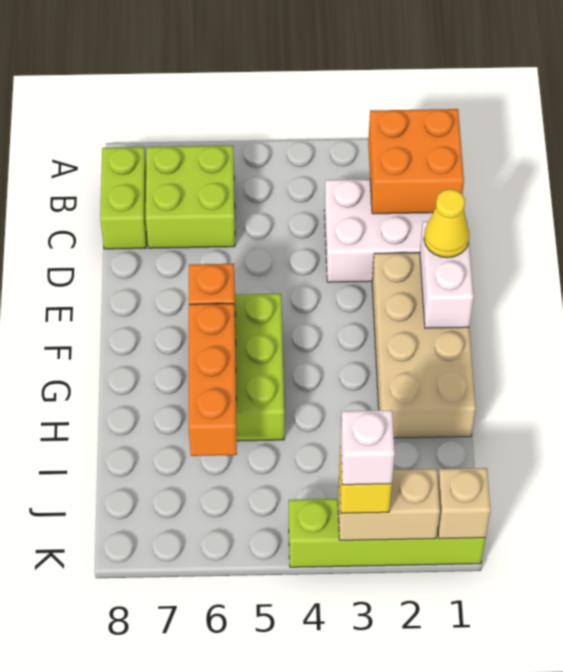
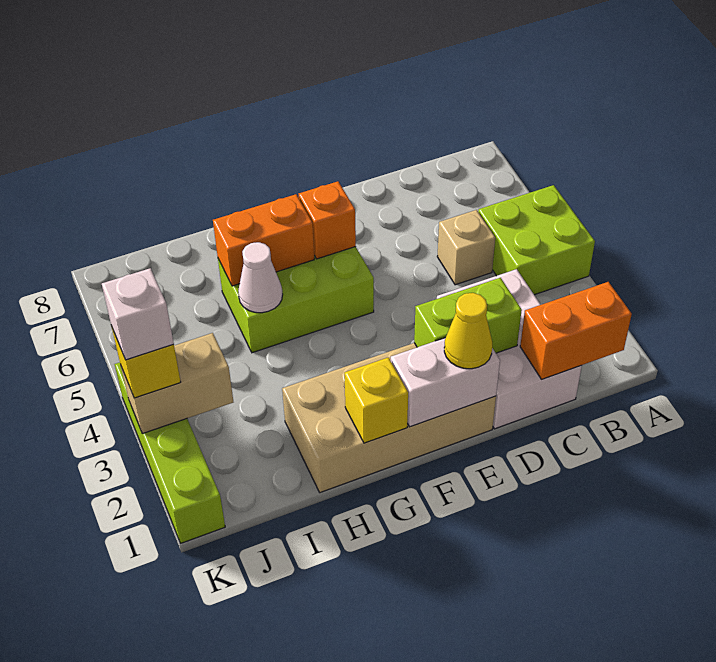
orange brick B1:C2 level 2 -> orange brick B1:C1 level 2
lime brick B6:C7 level 1 -> lime brick A4:B5 level 1
lime brick B8:C8 level 1 -> lime brick D2:E2 level 2
none -> yellow brick G1 level 2
orange brick G6:I6 level 2 -> orange brick G6:H6 level 2
none -> white cone H5 level 2
tan brick K1 level 2 -> tan brick C5 level 1
tan brick K2:K3 level 2 -> tan brick J3:K3 level 2

